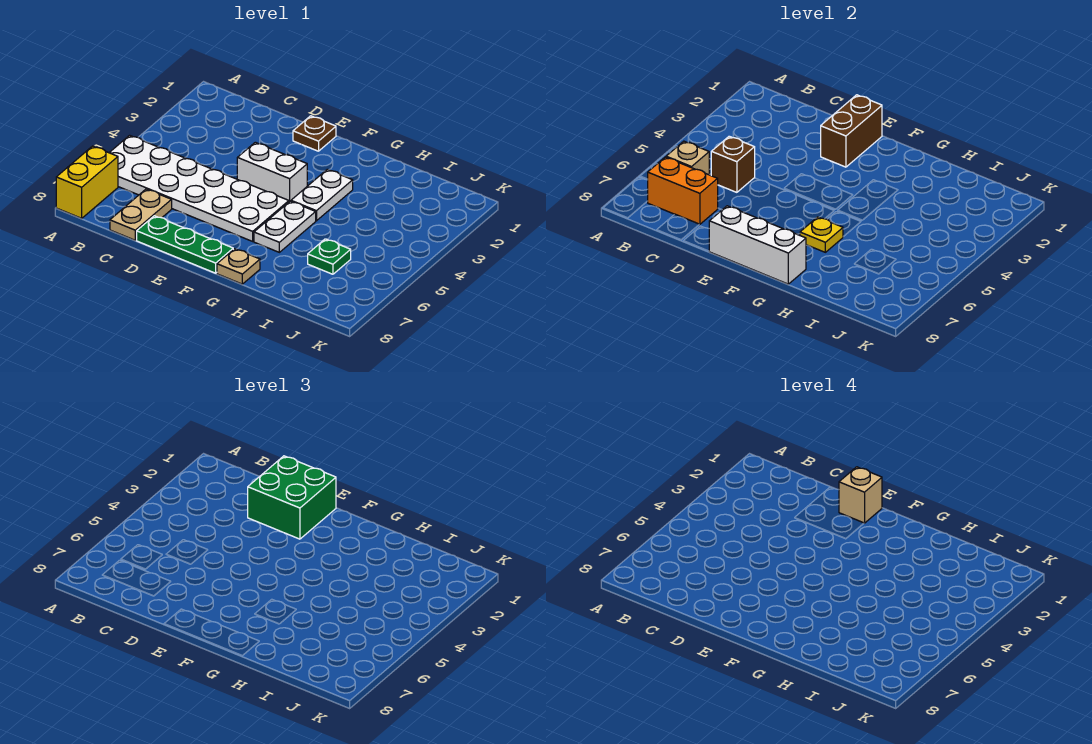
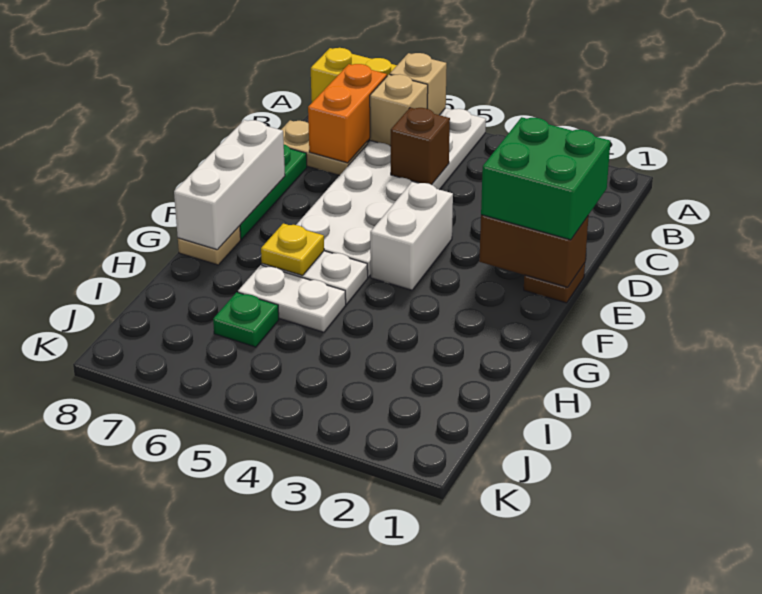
tan brick E1 level 4 -> tan brick A6 level 2
white plate G3:G4 level 1 -> white plate H5:H6 level 1

